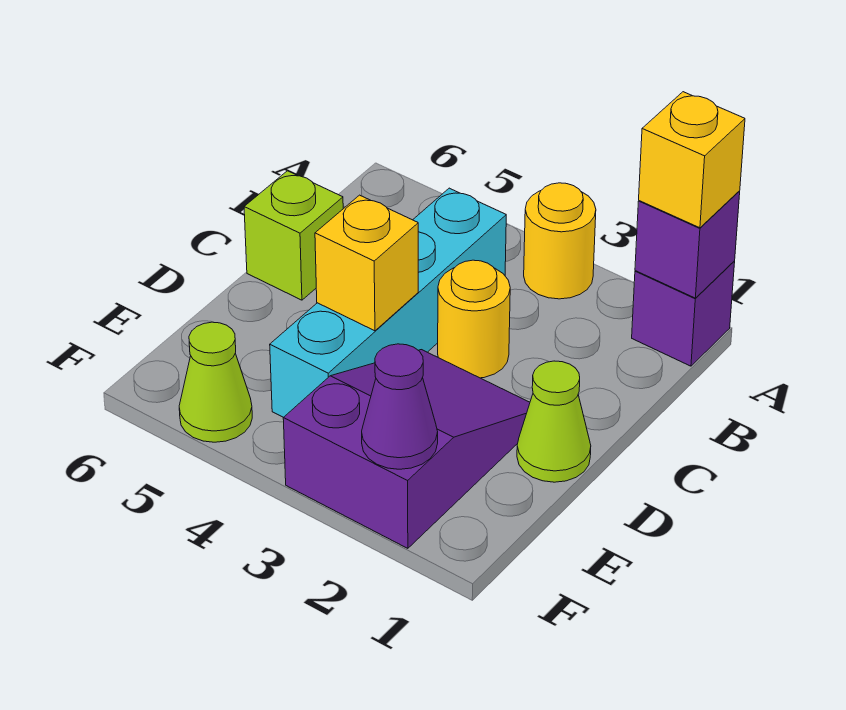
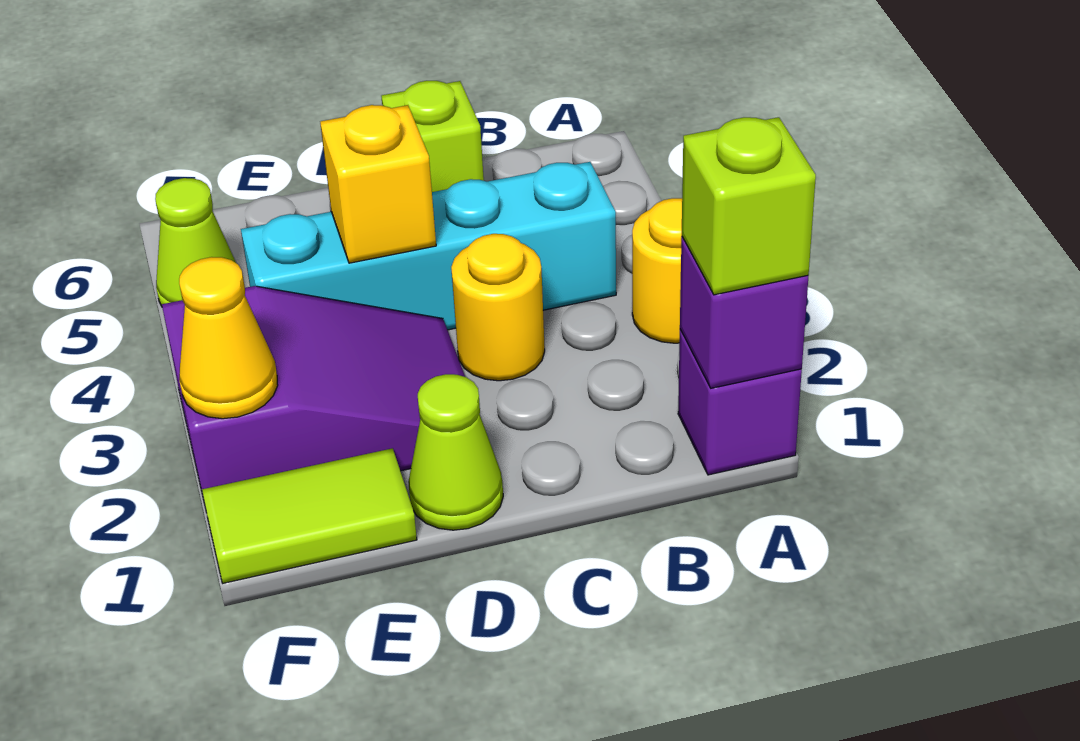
yellow brick A1 level 3 -> lime brick A1 level 3
none -> lime tile E1:F1 level 1
purple cone F2 level 2 -> yellow cone F2 level 2

